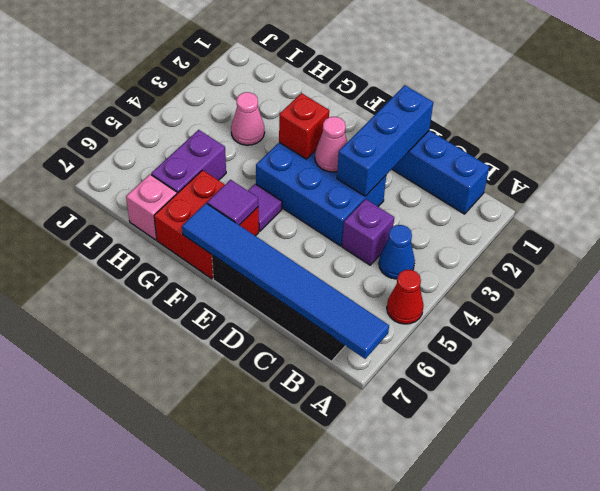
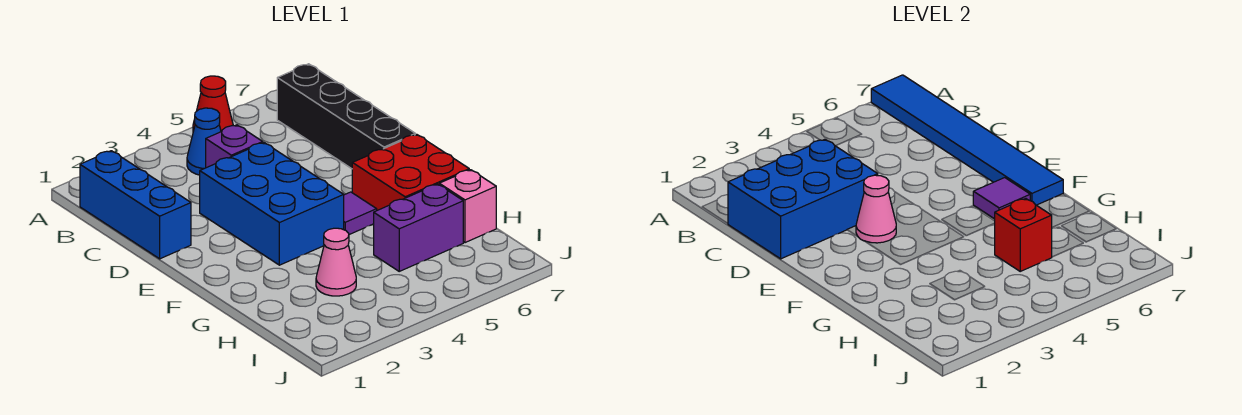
blue brick D1:D3 level 2 -> blue brick C1:D3 level 2
red brick F3 level 2 -> red brick H5 level 2

